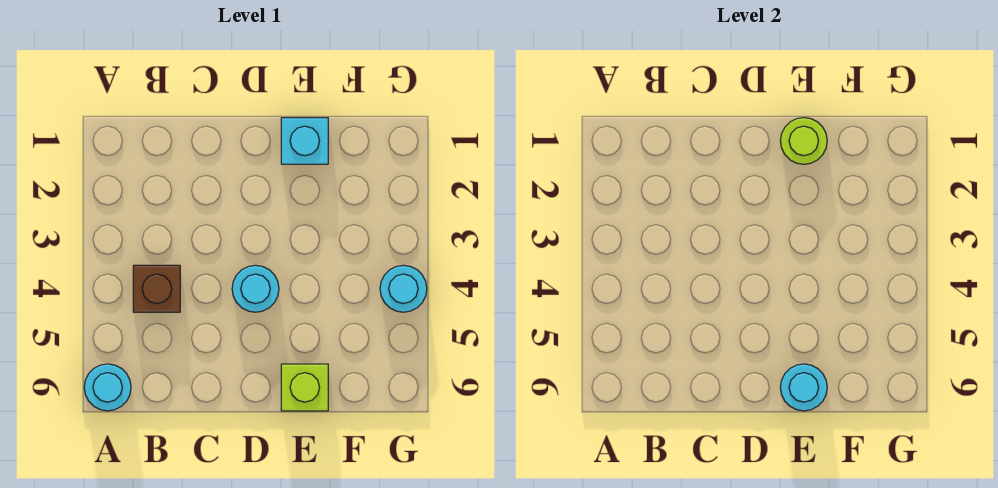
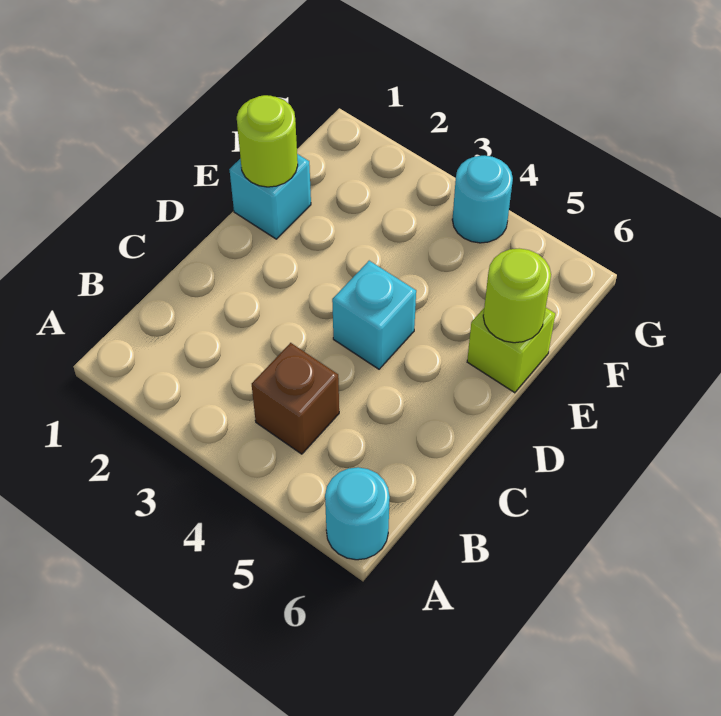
cyan round brick D4 level 1 -> cyan brick D4 level 1
cyan round brick E6 level 2 -> lime round brick E6 level 2

